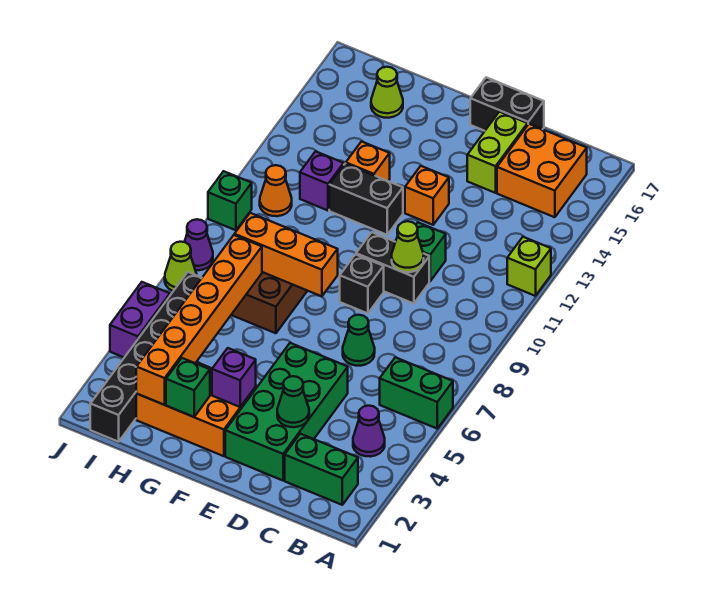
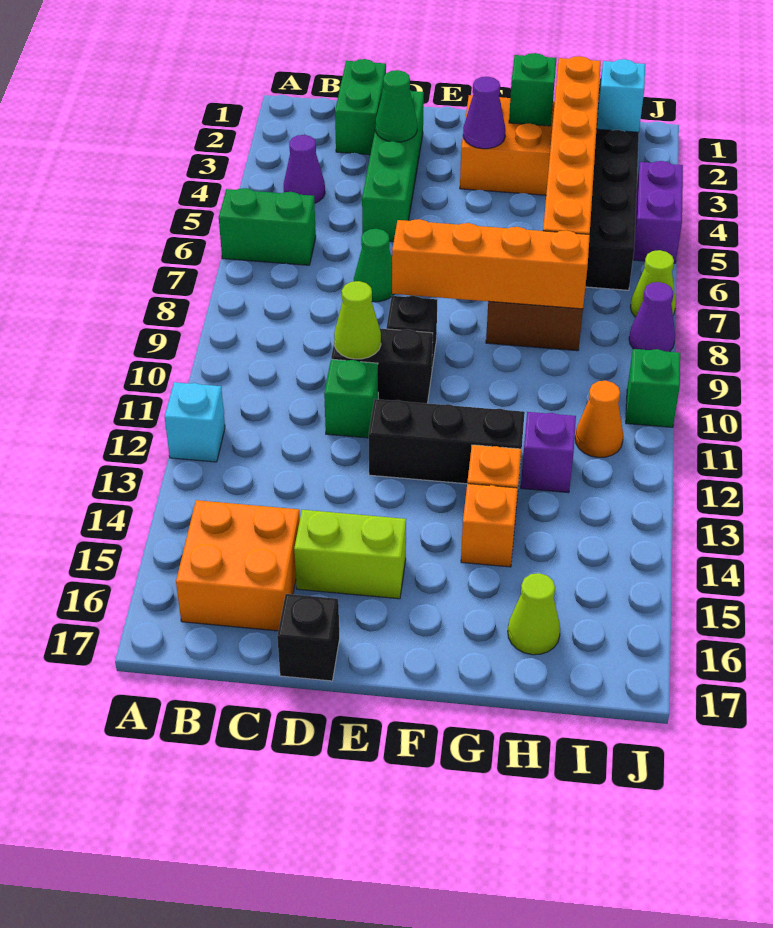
lime brick A12 level 1 -> cyan brick A12 level 1
green brick B2:C2 level 1 -> green brick C1:C2 level 1
green brick D2:E5 level 1 -> green brick D2:D5 level 1
lime brick D15:D16 level 1 -> lime brick D15:E15 level 1
black brick D17:E17 level 1 -> black brick D17 level 1
orange brick E13 level 1 -> orange brick G14 level 1
purple brick F3 level 2 -> purple cone F3 level 2
orange brick F8:H8 level 2 -> orange brick E8:H8 level 2
black brick F12:G12 level 1 -> black brick E12:G12 level 1
none -> cyan brick I2 level 2

